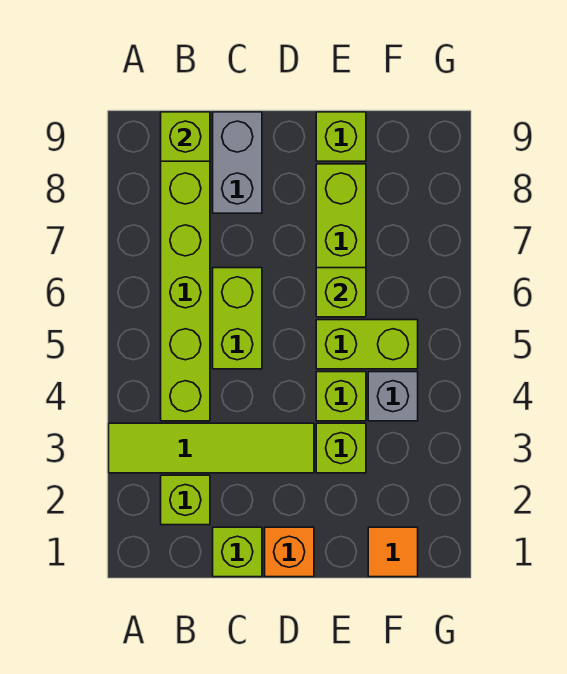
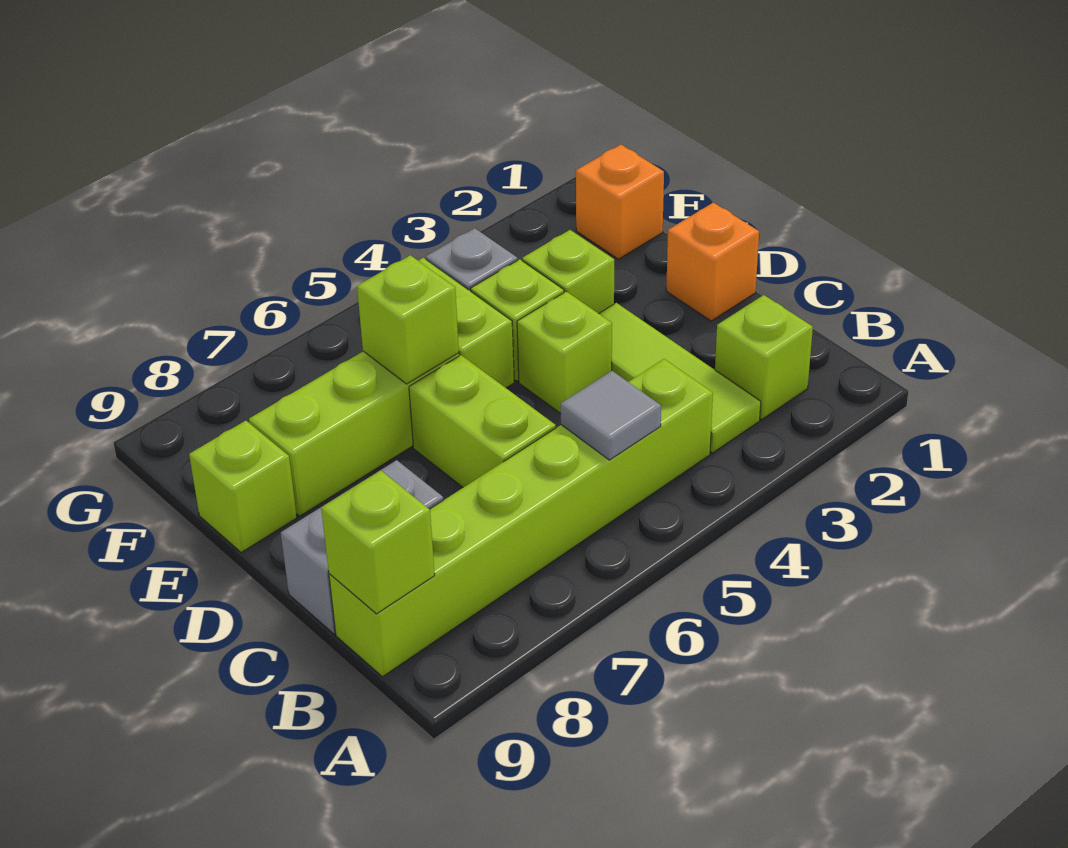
lime tile A3:D3 level 1 -> lime tile B3:D3 level 1
none -> grey tile B5 level 2
lime brick C1 level 1 -> lime brick D4 level 1
lime brick C5:C6 level 1 -> lime brick C6:D6 level 1
orange tile F1 level 1 -> orange brick F1 level 1

